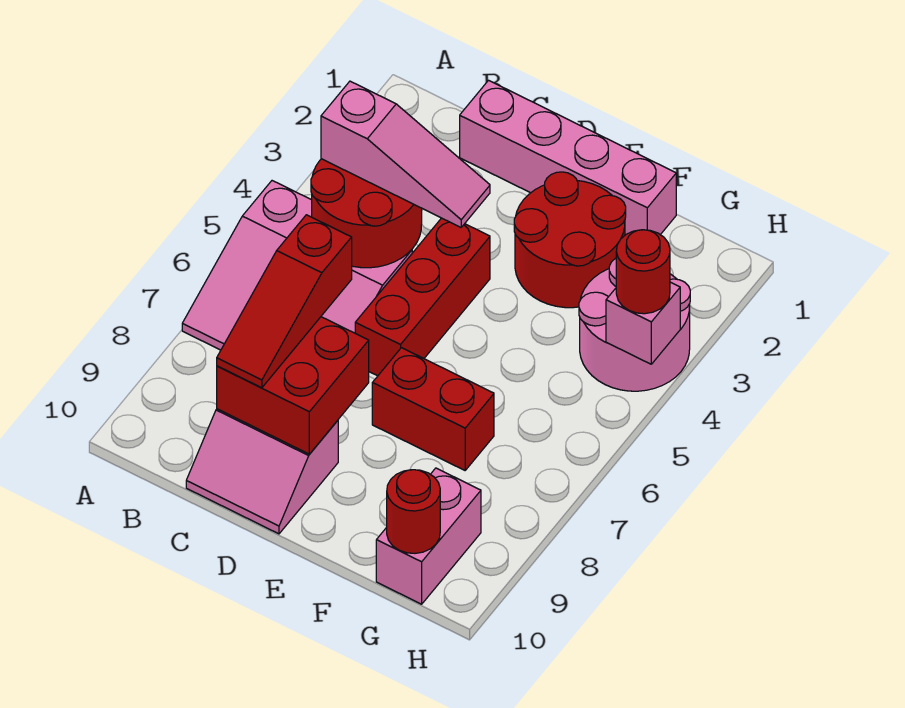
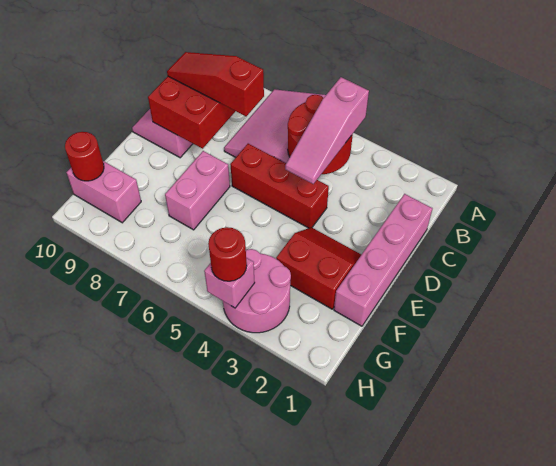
red round brick E2:F3 level 1 -> red slope E2:F3 level 1 top F
red brick E7:F7 level 1 -> pink brick E7:F7 level 1

